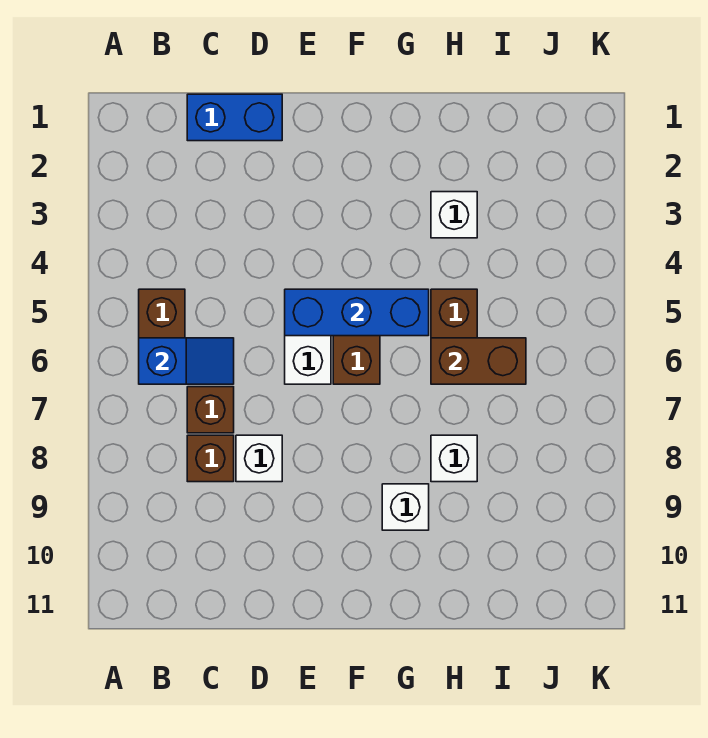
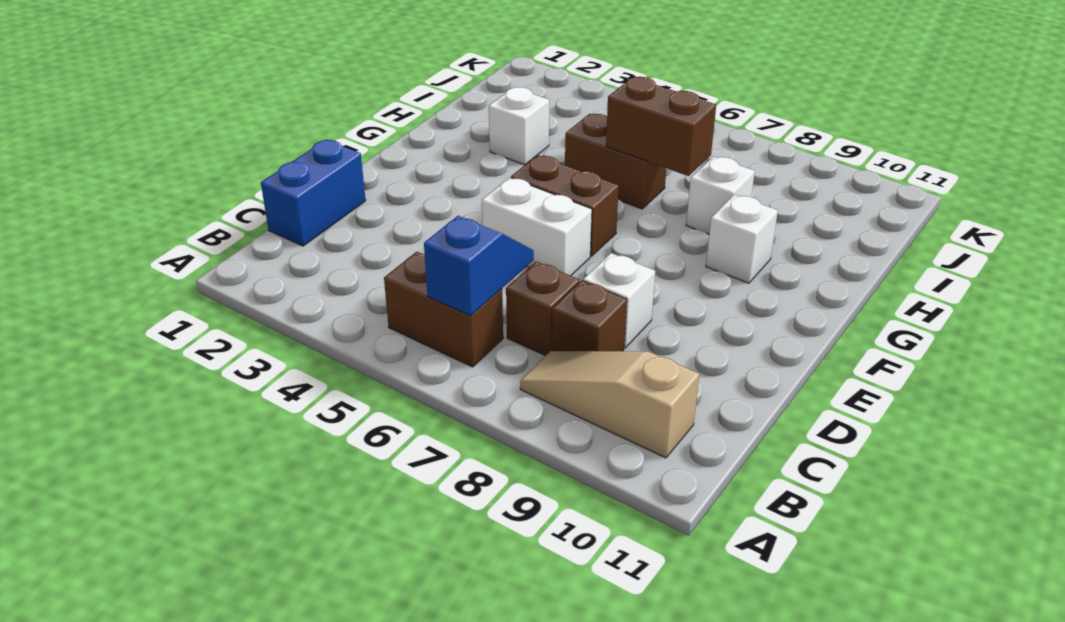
none -> tan slope B8:B10 level 1 top 10
blue brick E5:G5 level 2 -> none
brown brick H6:I6 level 2 -> brown brick H6:H7 level 2

